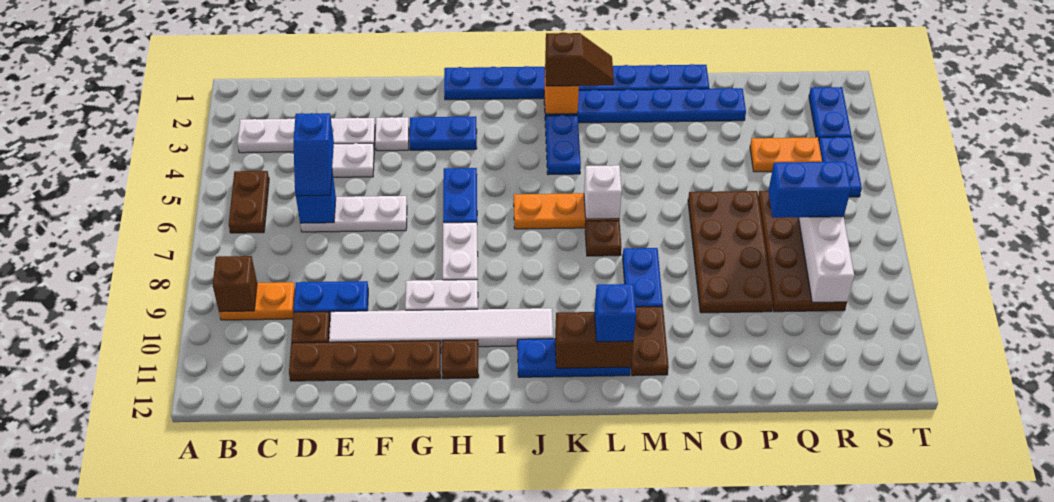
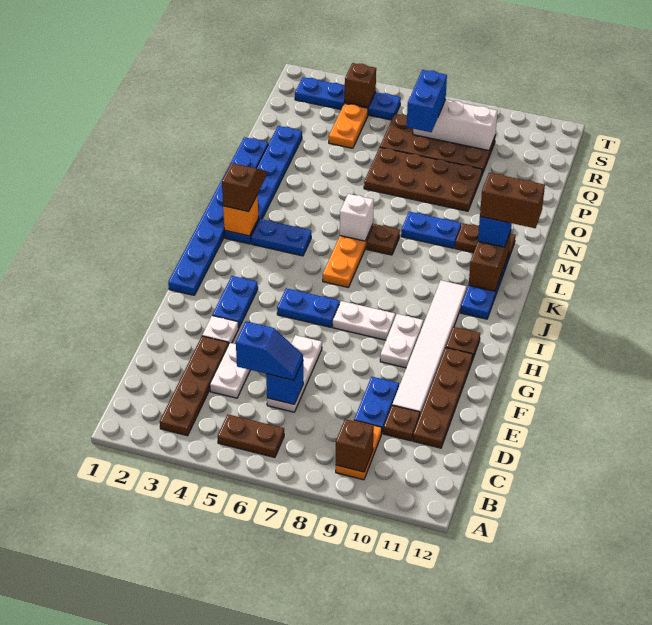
white plate B3:E3 level 1 -> brown plate B3:E3 level 1
none -> brown brick L11:L12 level 4
none -> brown brick S4 level 2

